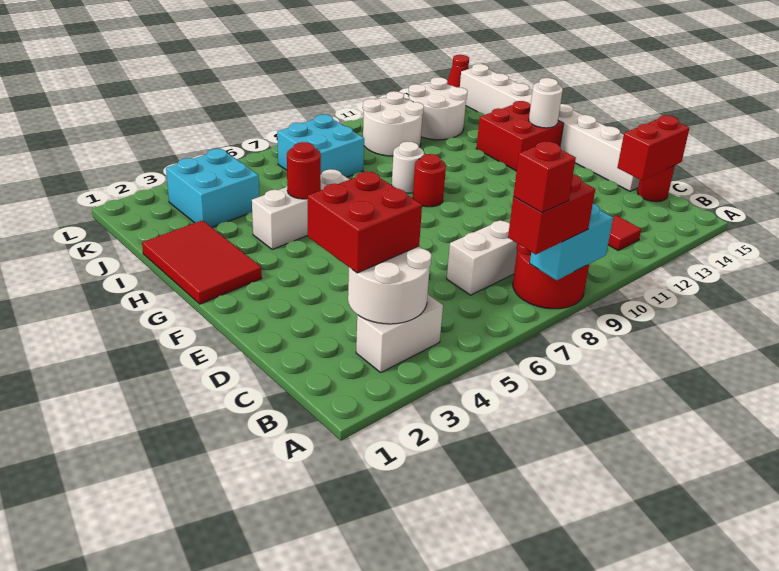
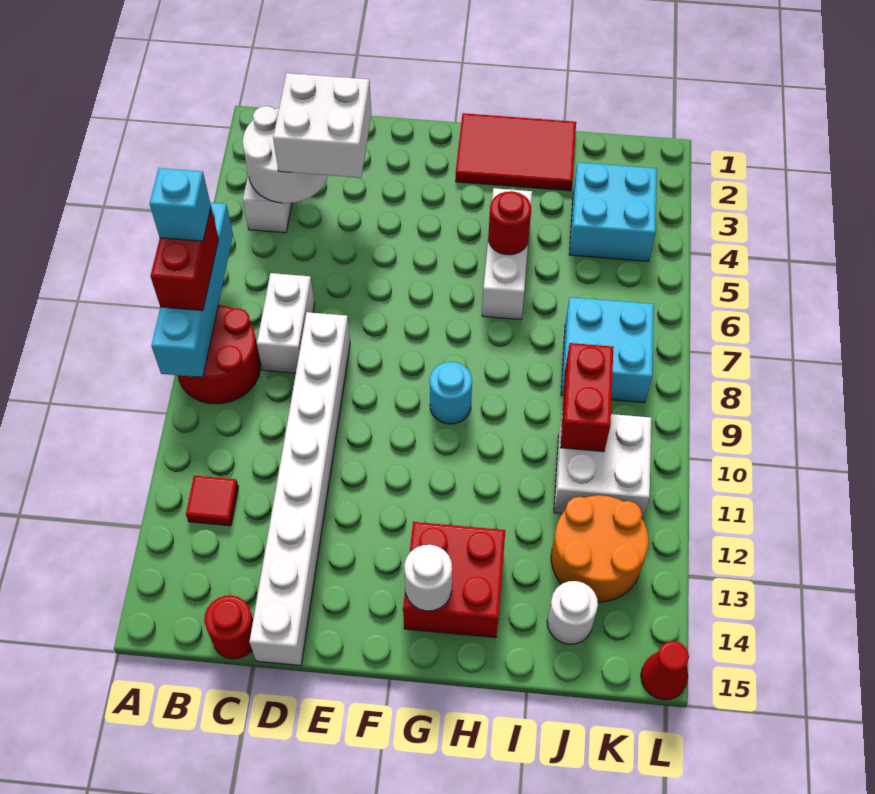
red brick A7 level 4 -> cyan brick A7 level 4
cyan brick A8:A9 level 2 -> cyan brick A6:A9 level 2
red brick C3:D4 level 3 -> white brick C3:D4 level 3
red brick C14:C15 level 2 -> red brick J9:J10 level 2
white brick D15:K15 level 1 -> white brick D8:D15 level 1
red round brick G9 level 1 -> cyan round brick G9 level 1
white round brick H9 level 1 -> white round brick J14 level 1
white round brick J10:K11 level 1 -> white brick J10:K11 level 1
white round brick J12:K13 level 1 -> orange round brick J12:K13 level 1

